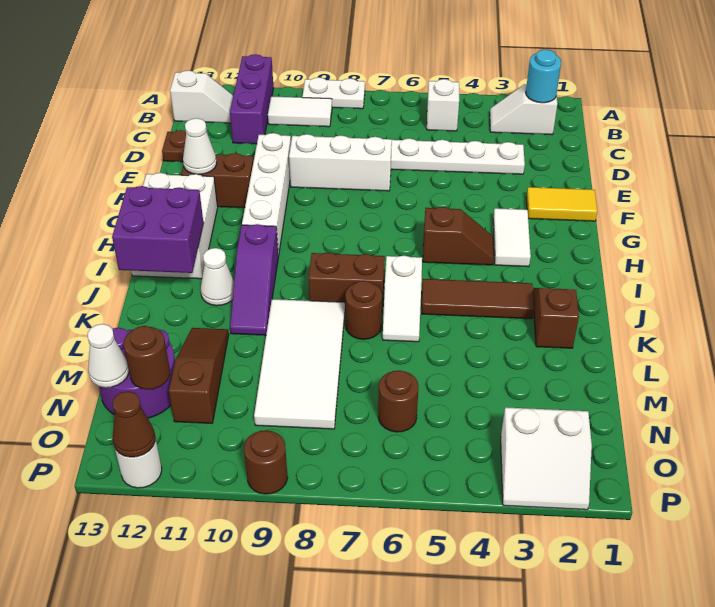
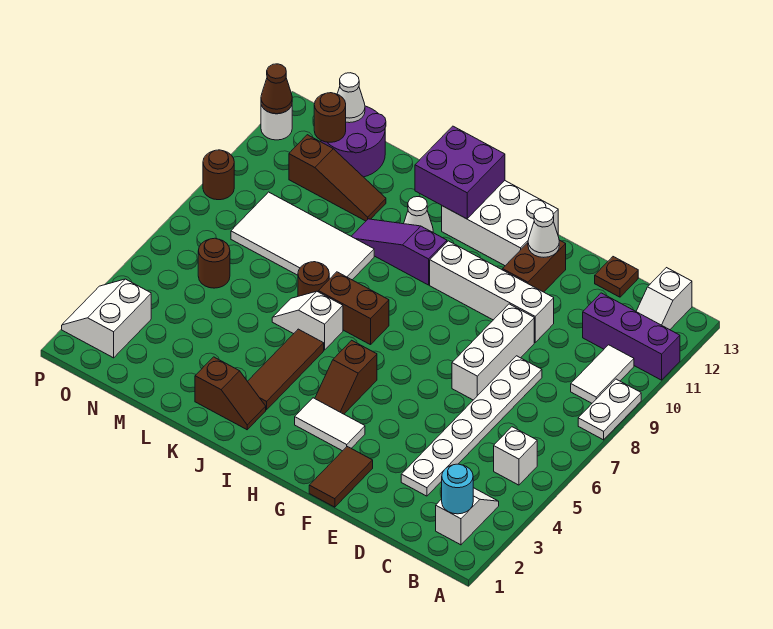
yellow tile F1:F2 level 1 -> brown tile F1:F2 level 1
brown brick J7:J8 level 1 -> brown brick I7:J7 level 1

